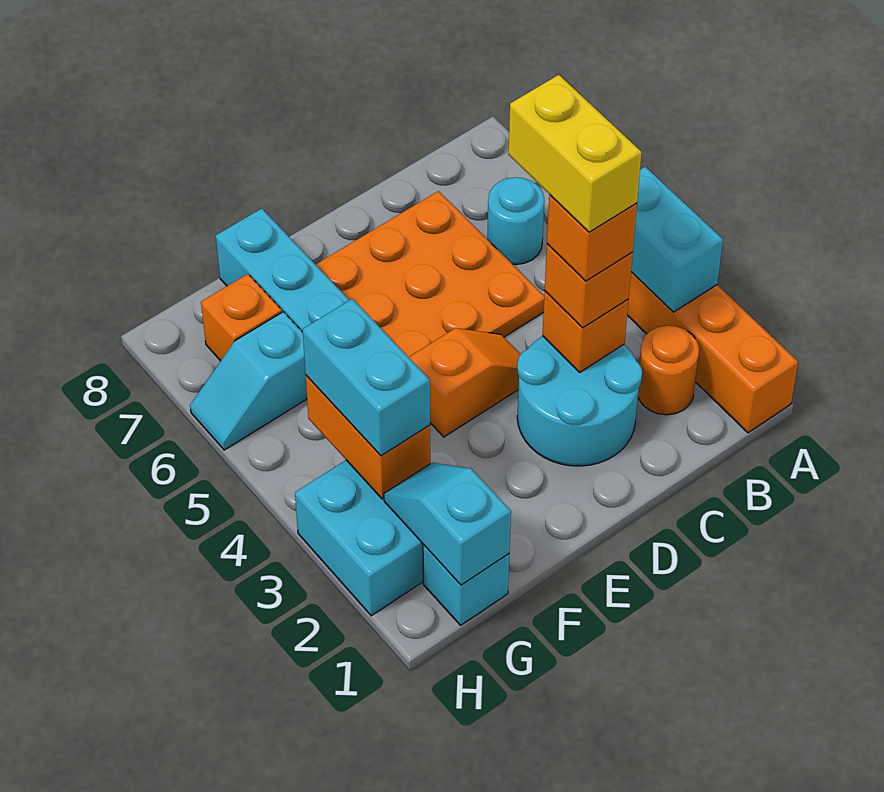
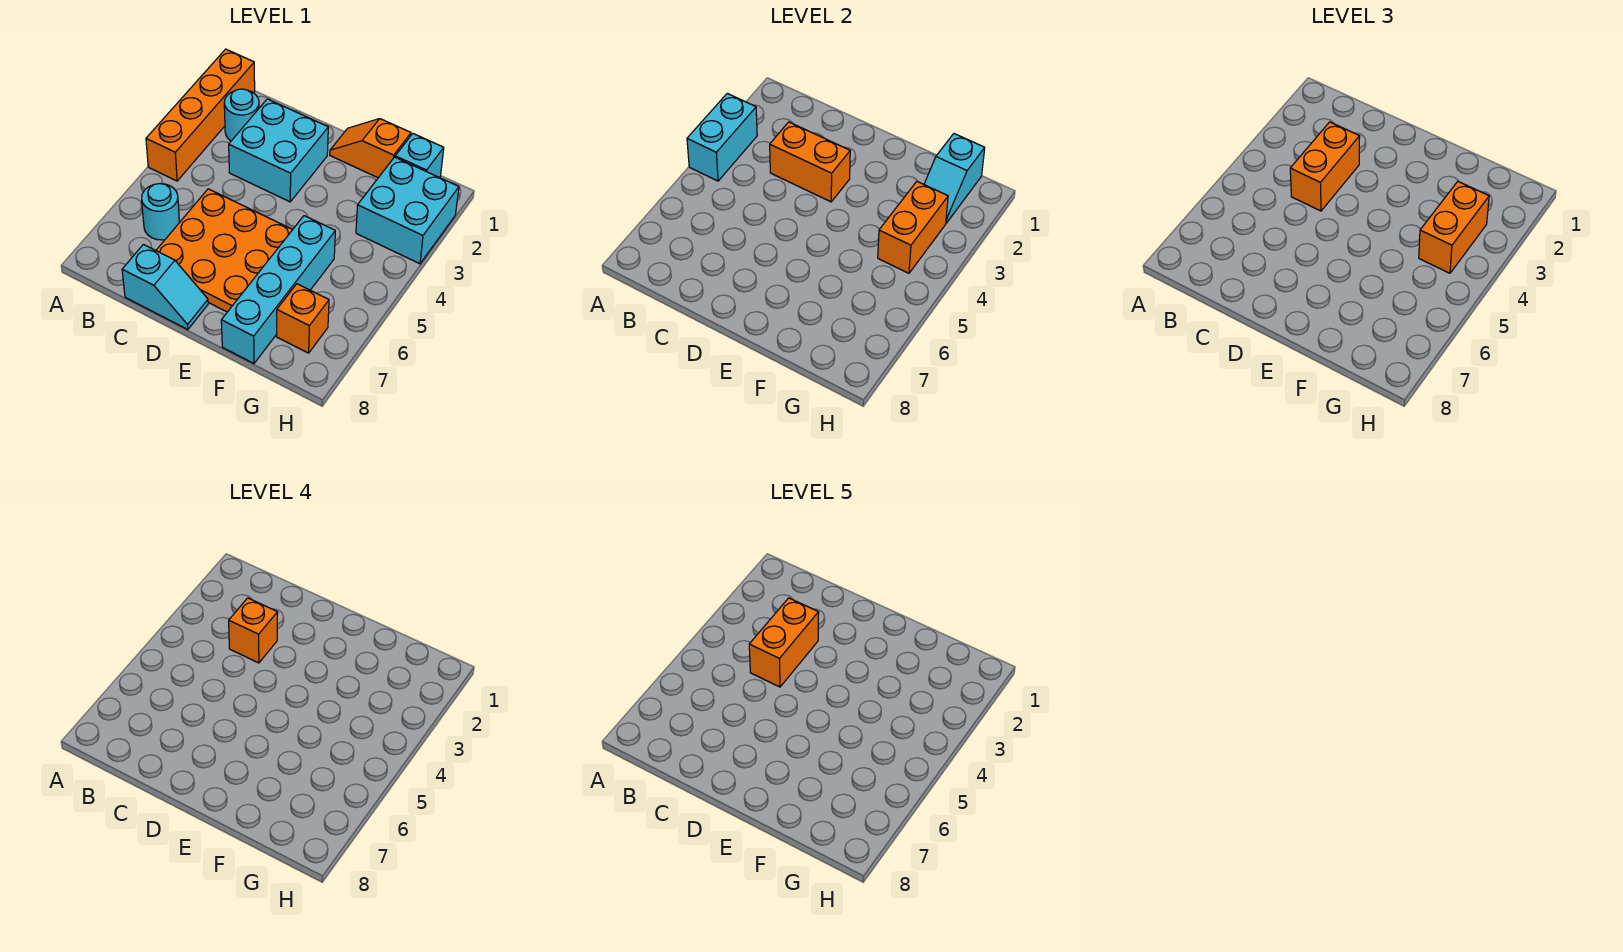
orange round brick B2 level 1 -> cyan round brick B2 level 1
cyan round brick C2:D3 level 1 -> cyan brick C2:D3 level 1
orange brick C3 level 2 -> orange brick C3:D3 level 2
orange brick C3 level 3 -> orange brick C3:C4 level 3
yellow brick C3:C4 level 5 -> orange brick C3:C4 level 5
orange slope D4:E4 level 1 top E -> orange slope E1:F1 level 1 top F
cyan brick G3:G4 level 3 -> orange brick G3:G4 level 3
cyan slope G6:H6 level 1 top G -> cyan slope C8:D8 level 1 top C

